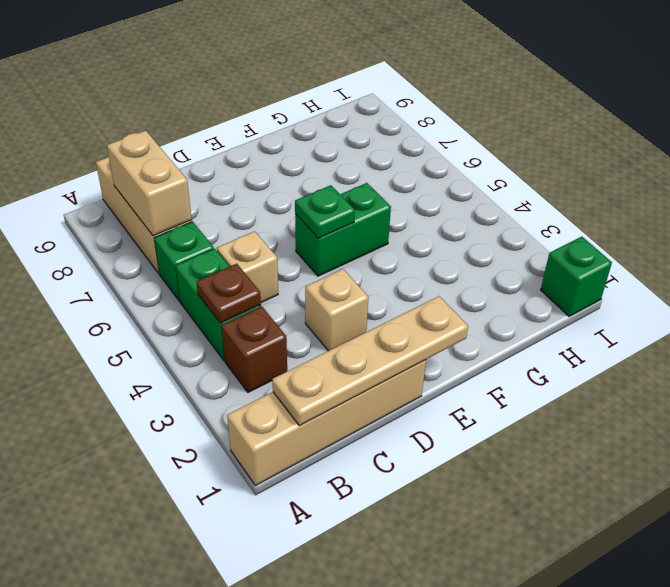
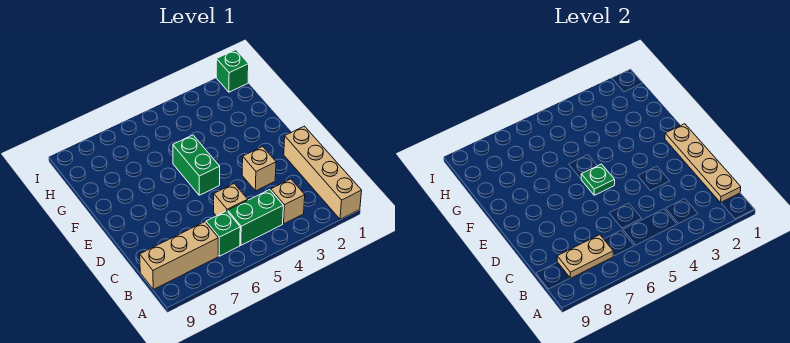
brown brick B3 level 1 -> tan brick B3 level 1
brown plate B4 level 2 -> none
tan brick B7:B8 level 2 -> tan plate B7:B8 level 2

